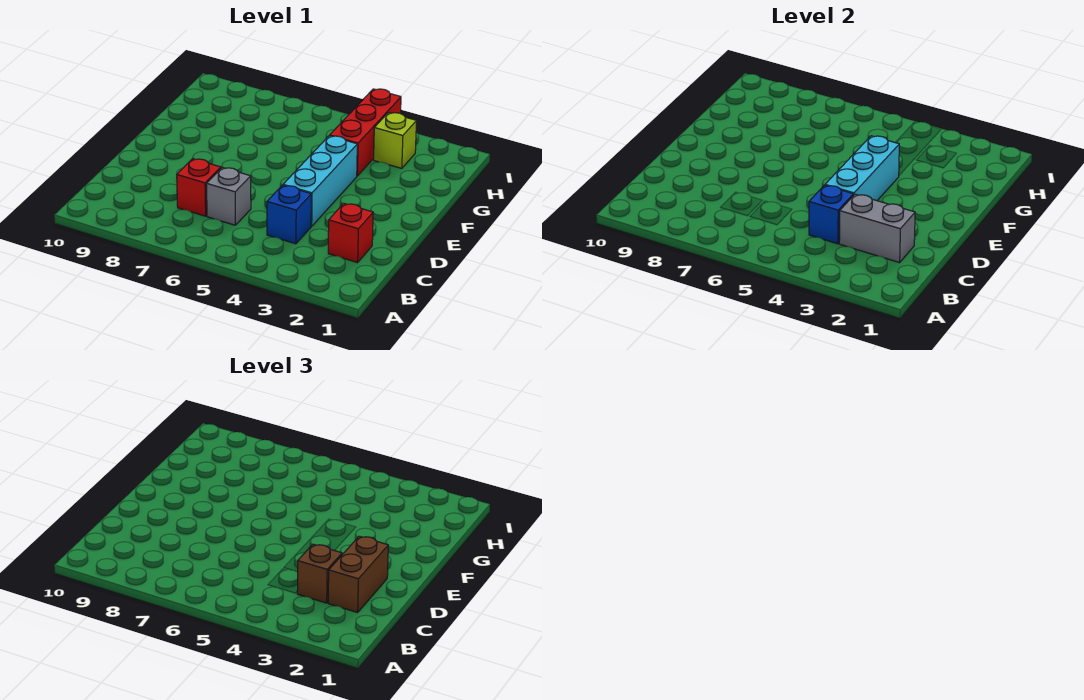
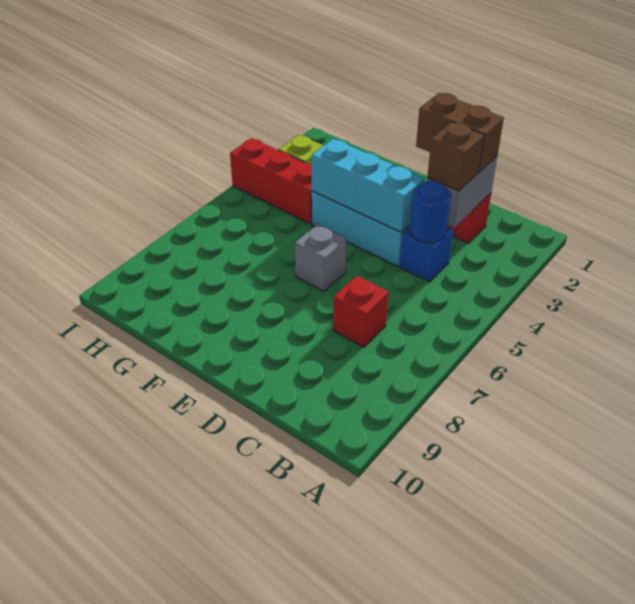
blue brick C4 level 2 -> blue round brick C4 level 2
grey brick C6 level 1 -> grey brick E6 level 1

